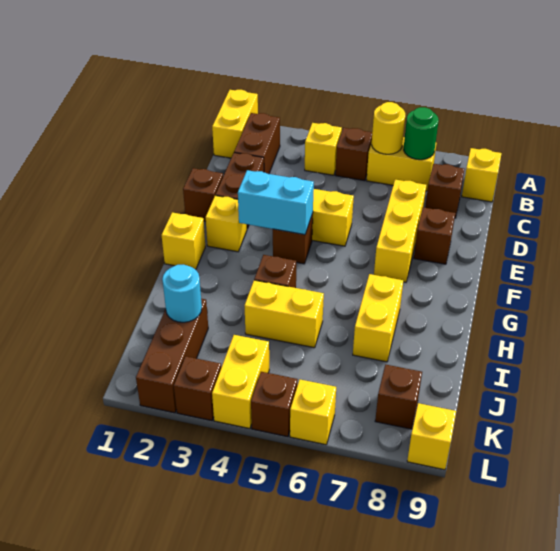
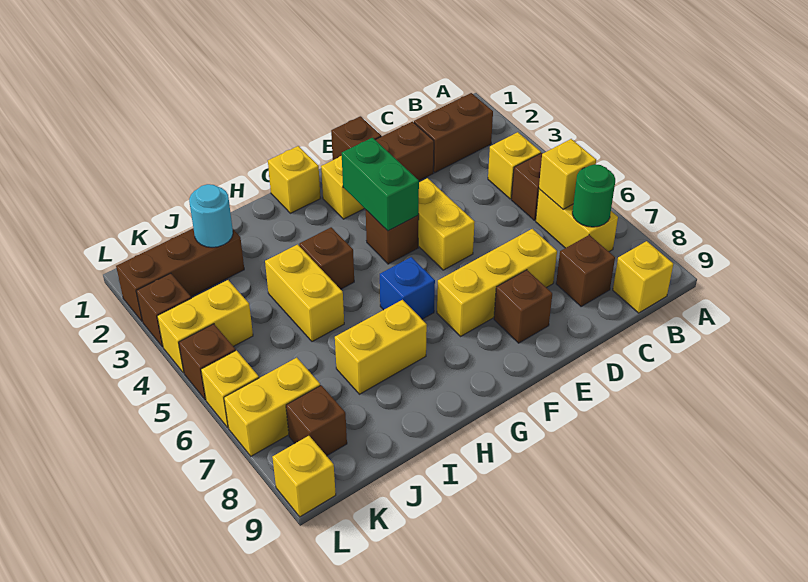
yellow brick A1:B1 level 1 -> yellow brick K7:L7 level 1
yellow round brick B6 level 2 -> yellow brick B6 level 2
cyan brick F3:F4 level 2 -> green brick F3:F4 level 2
none -> blue brick G6 level 1

